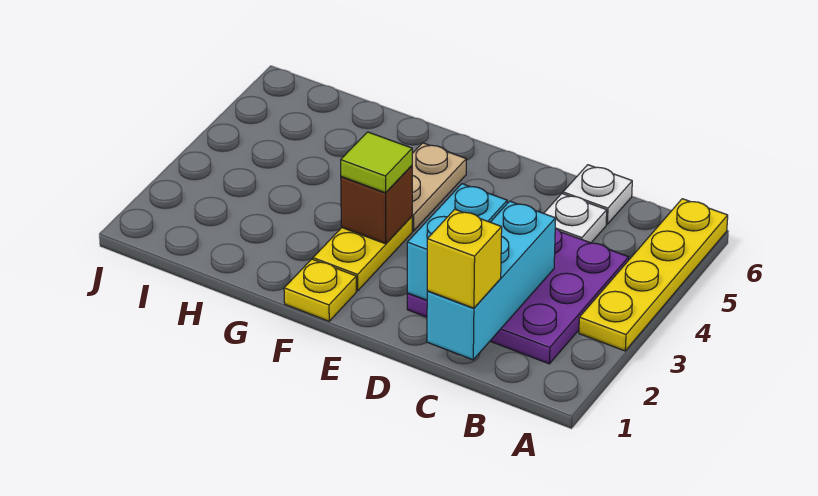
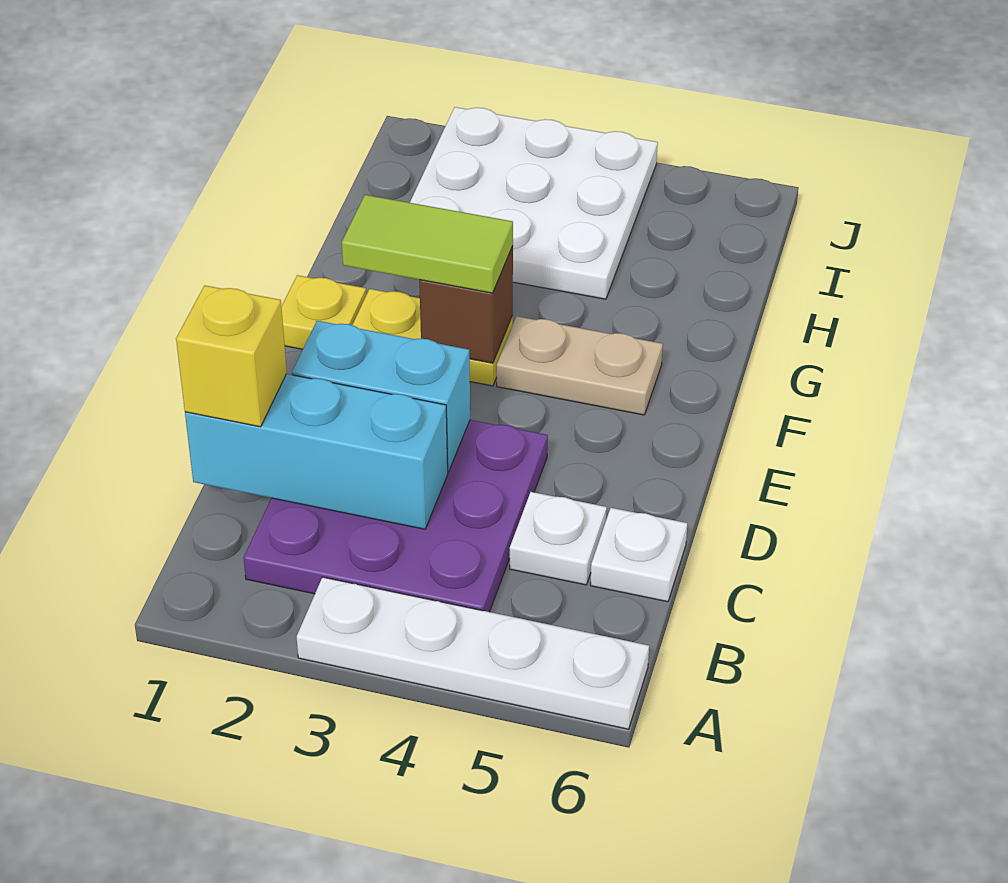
yellow plate A3:A6 level 1 -> white plate A3:A6 level 1
lime tile F3 level 3 -> lime tile F2:F3 level 3
none -> white plate H2:J4 level 1

